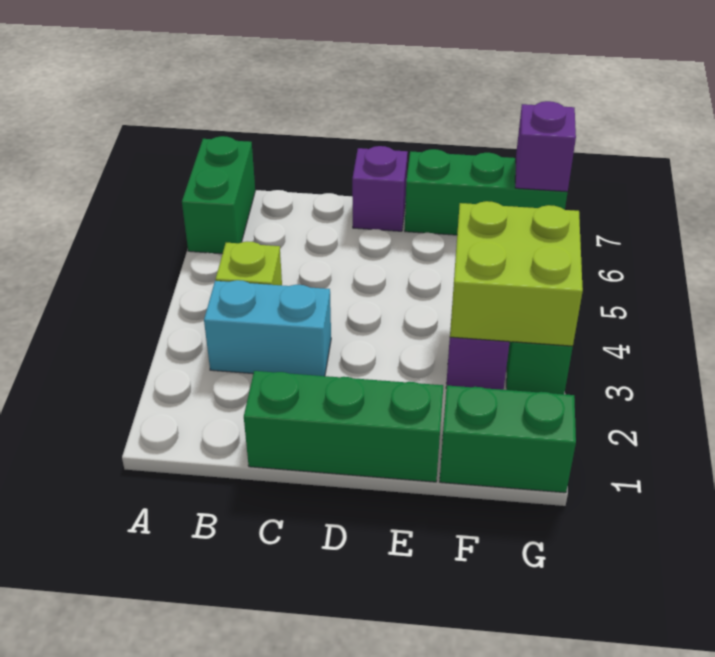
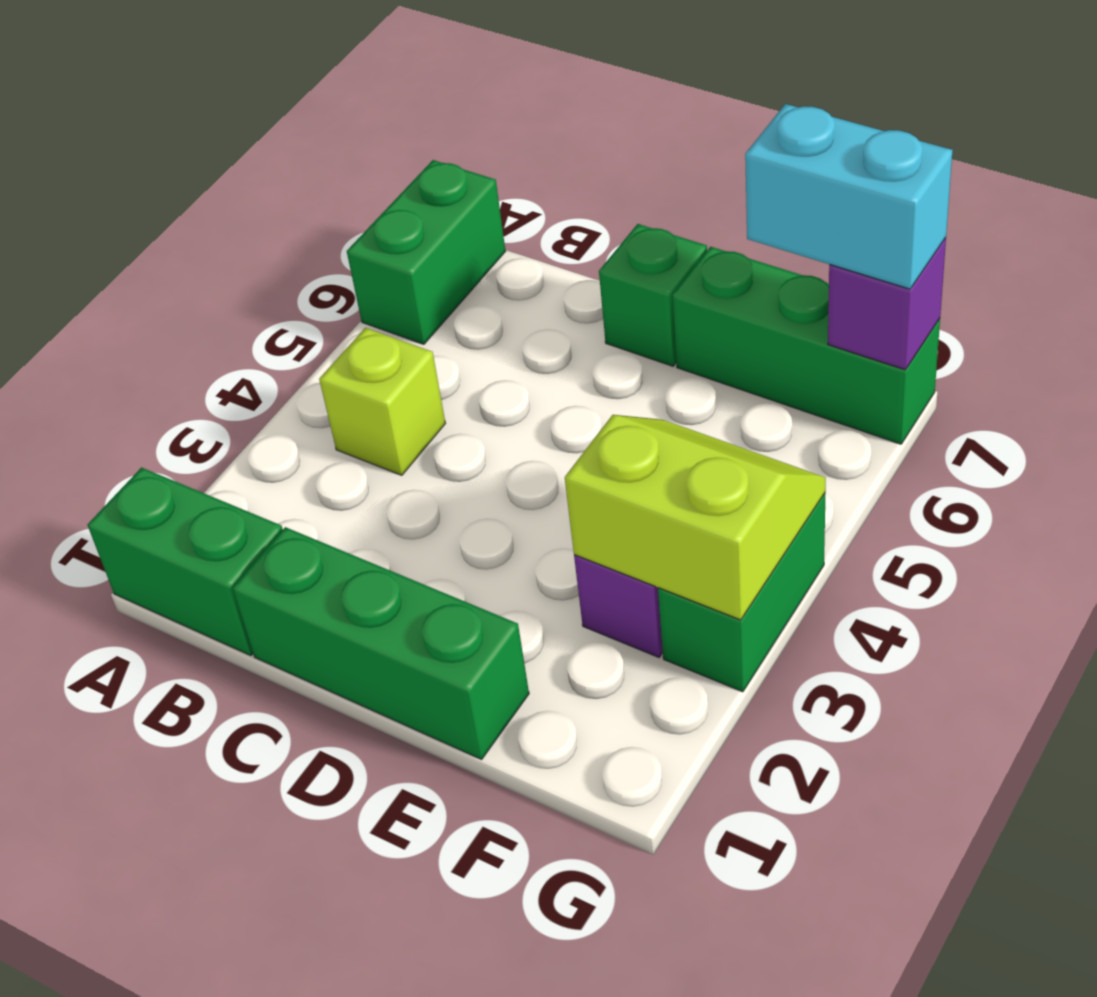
cyan brick B3:C3 level 1 -> cyan brick F7:G7 level 3
purple brick D7 level 1 -> green brick D7 level 1
green brick F1:G1 level 1 -> green brick A1:B1 level 1
lime brick F3:G4 level 2 -> lime slope F3:G4 level 2 top 3

